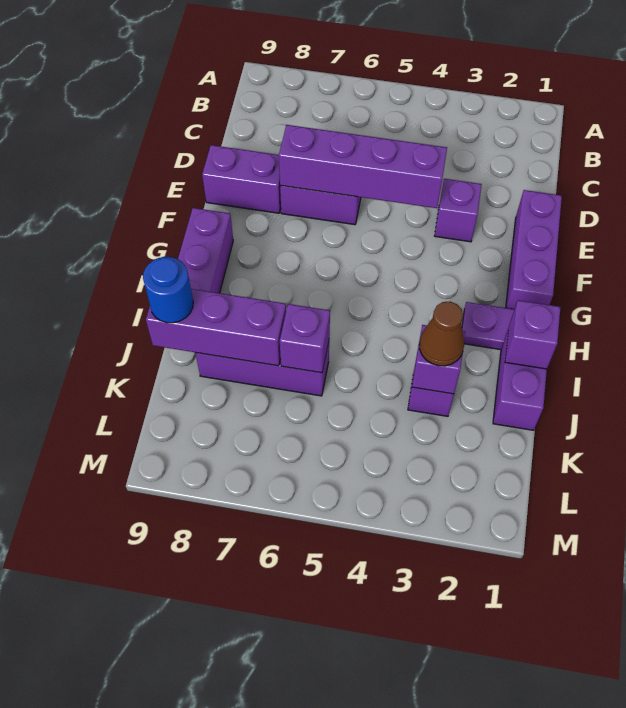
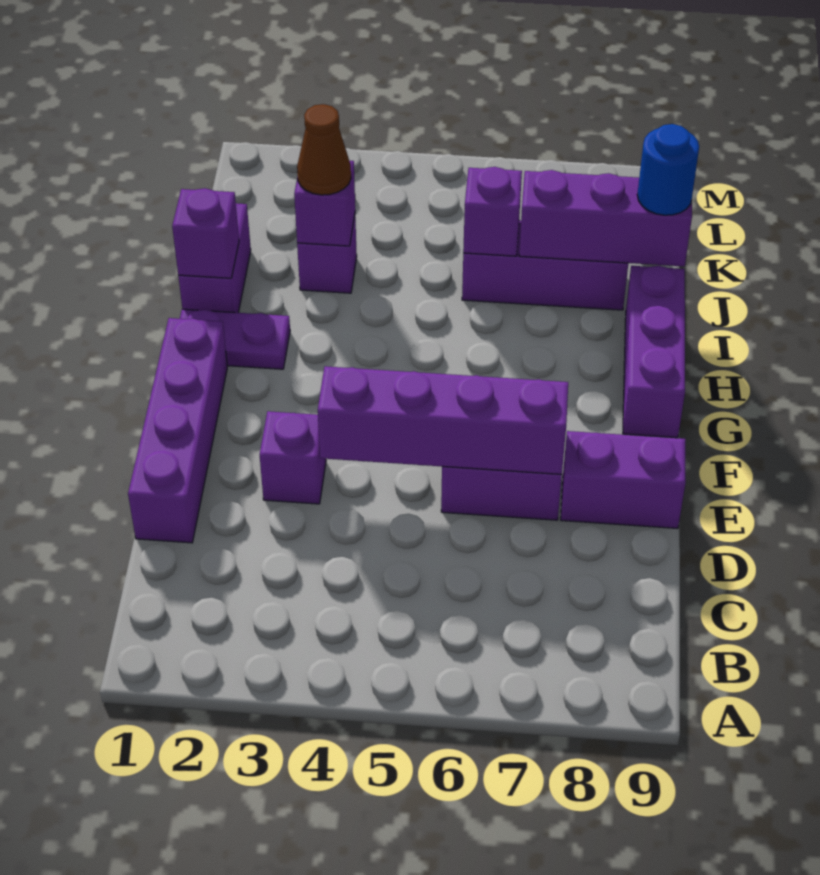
purple brick E1:G1 level 1 -> purple brick D1:G1 level 1

